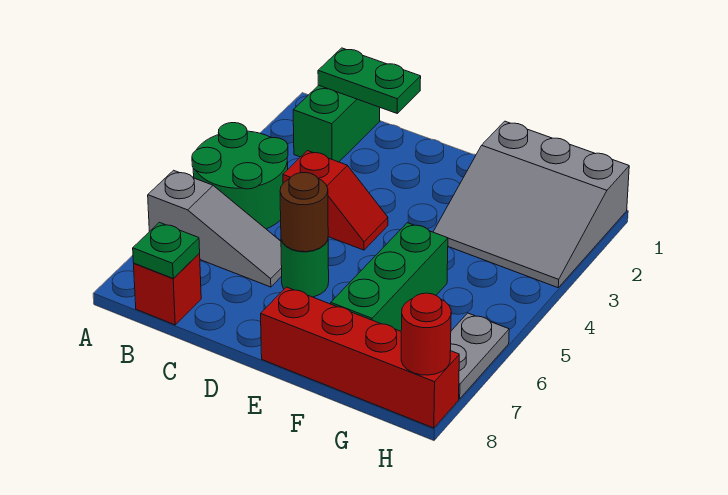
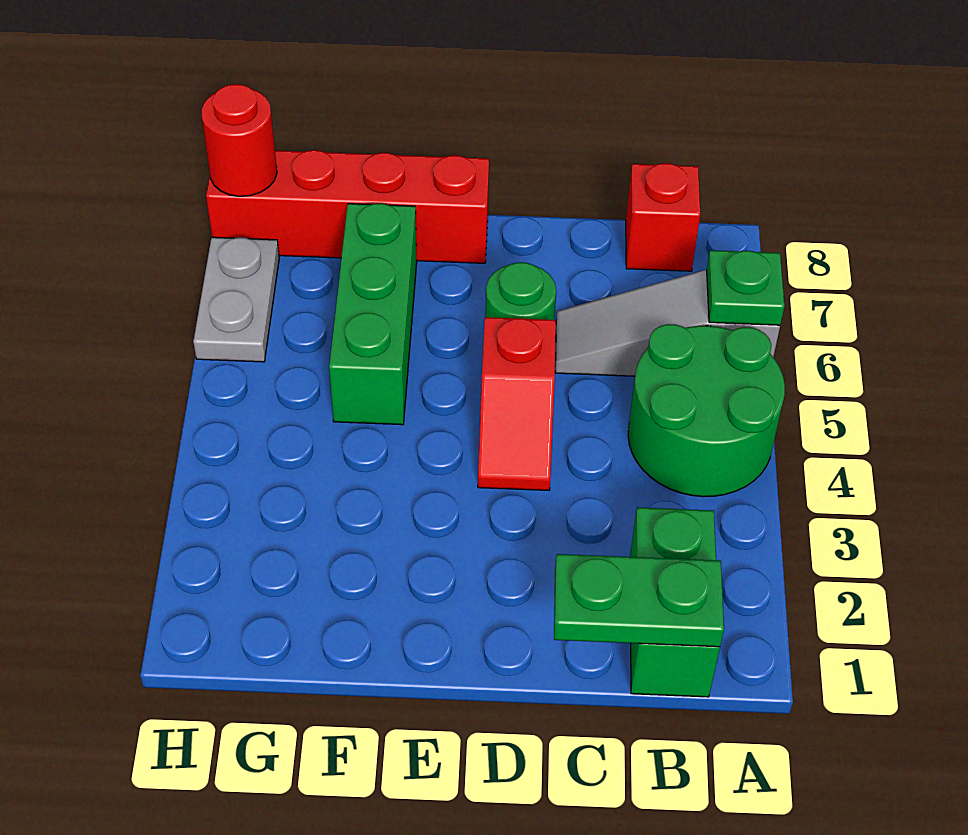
green plate B8 level 2 -> green plate A6 level 2
red slope C4:D4 level 1 top C -> red slope D4:D5 level 1 top 5
brown round brick D6 level 2 -> none
grey slope F1:H3 level 1 top 1 -> none

